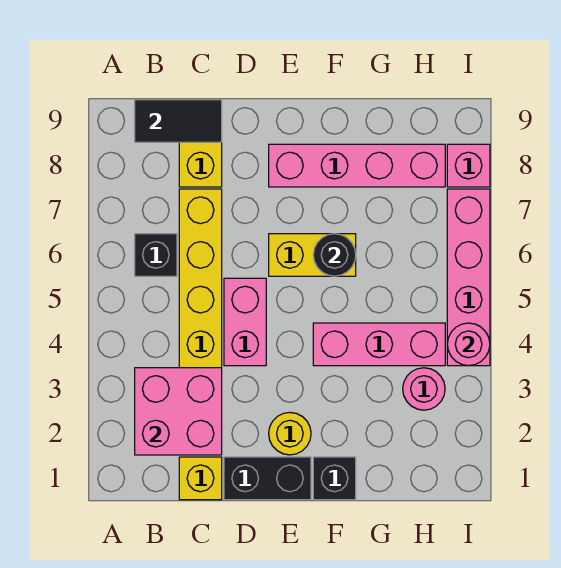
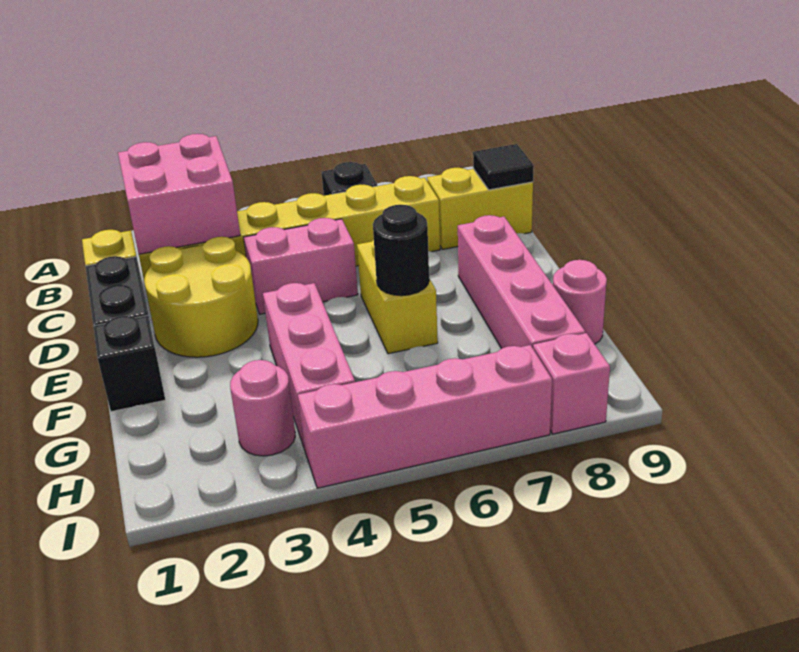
black tile B9:C9 level 2 -> black tile C9 level 2
yellow round brick E2 level 1 -> yellow round brick D2:E3 level 1
pink round brick I4 level 2 -> pink round brick G9 level 1

